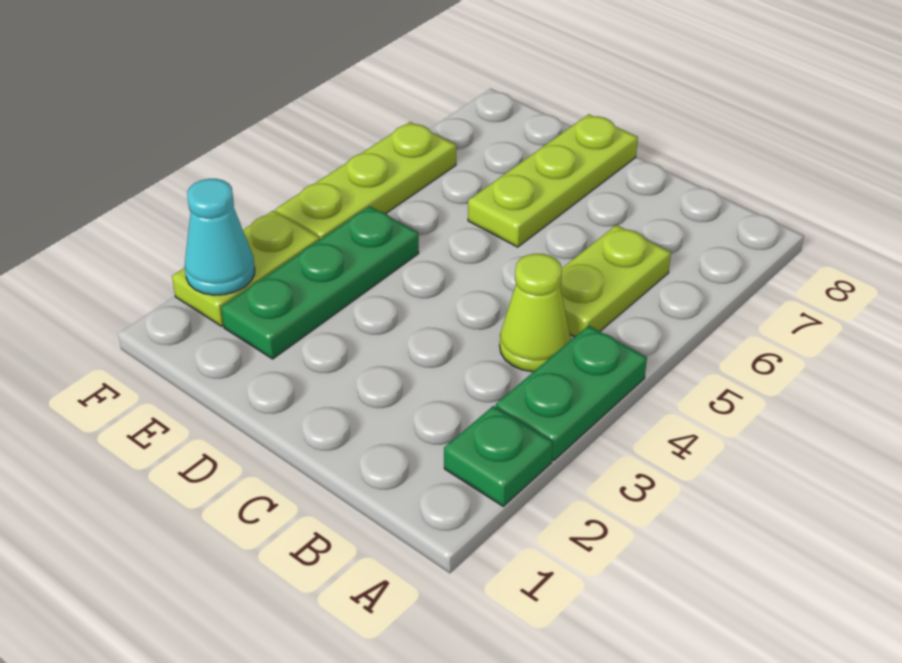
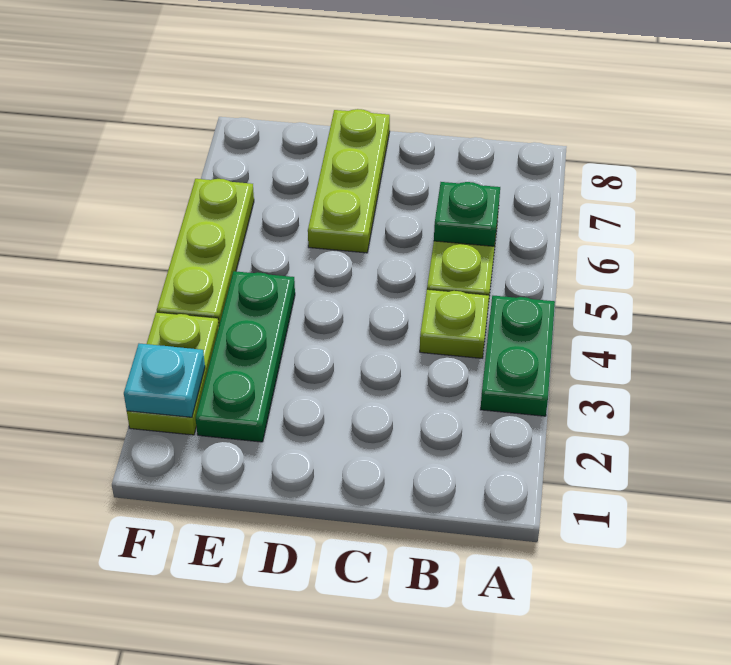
green plate A2 level 1 -> green plate B6 level 2
lime cone B4 level 1 -> lime plate B4 level 1
cyan cone F2 level 2 -> cyan plate F2 level 2

